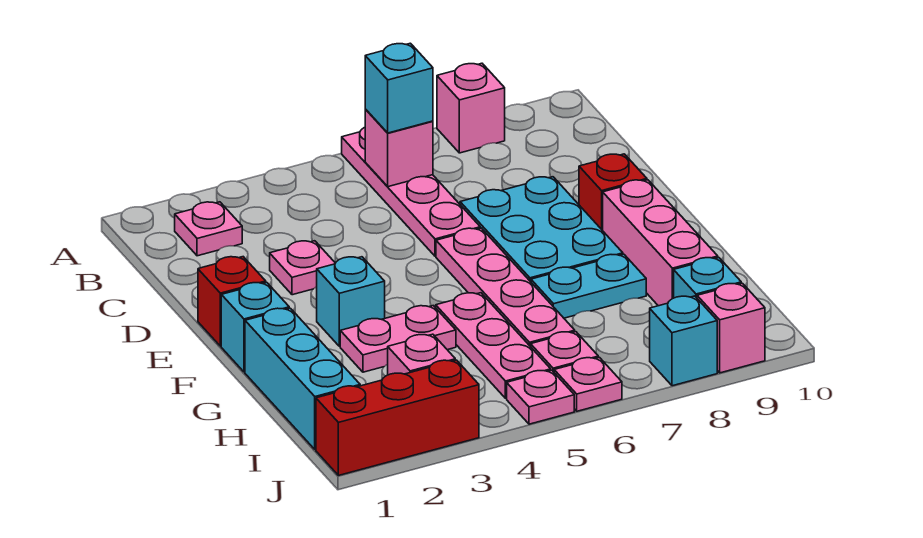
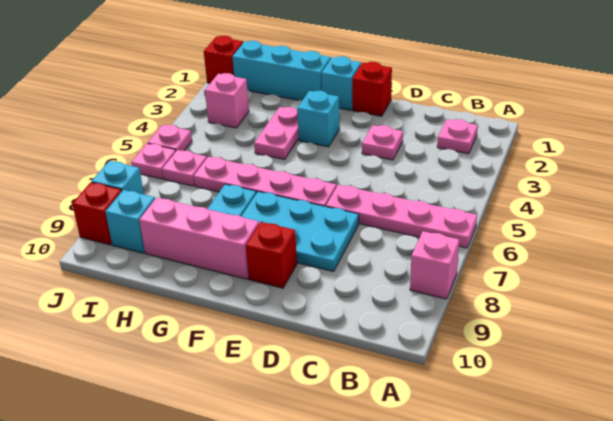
pink brick B6 level 2 -> none
cyan brick B6 level 3 -> none
pink plate G5:I5 level 1 -> none
red brick J1:J3 level 1 -> red brick J1 level 1
pink brick J9 level 1 -> red brick J9 level 1

